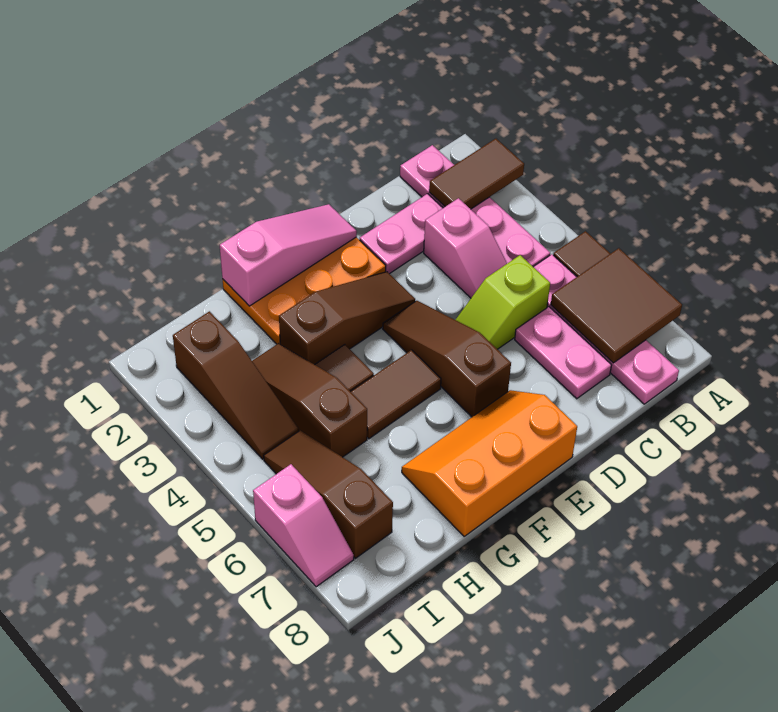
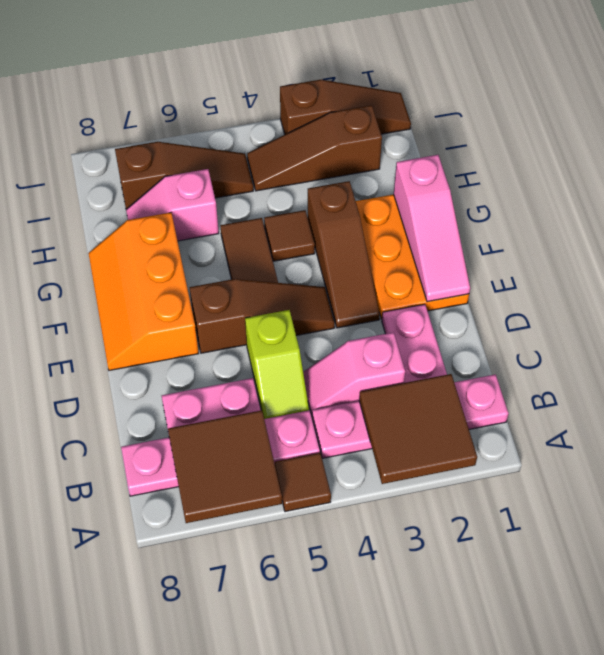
brown tile A2:B2 level 2 -> brown tile A2:B3 level 2
lime slope C5:D5 level 1 top C -> lime slope C5:D5 level 1 top D
orange slope E7:G8 level 1 top 8 -> orange slope E7:G8 level 1 top 7
brown slope H3:H5 level 1 top 5 -> brown slope J1:J3 level 1 top 3
pink slope J6:J7 level 1 top 6 -> pink slope H6:H7 level 1 top 6

